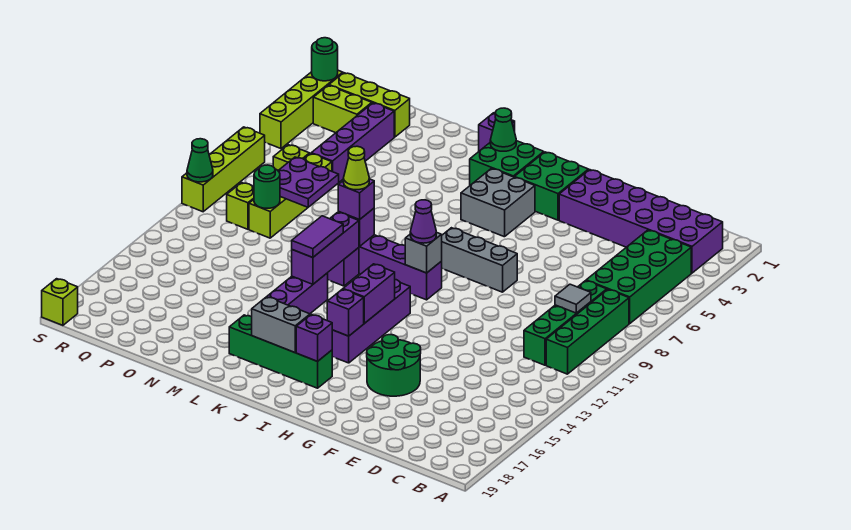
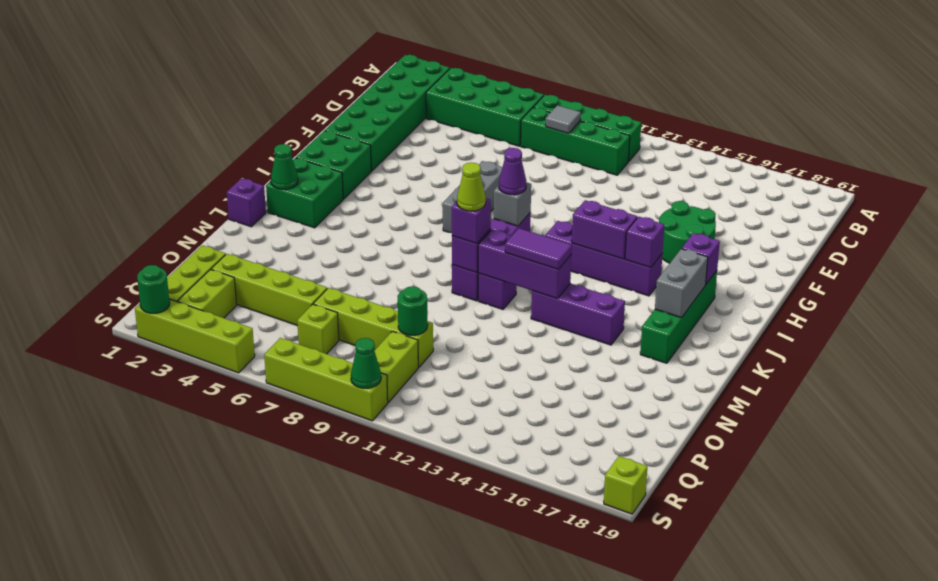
purple brick B2:G3 level 1 -> green brick B2:G3 level 1
grey brick I4:J5 level 1 -> none
purple plate O8:P9 level 2 -> none
purple brick P3:P6 level 1 -> lime brick P3:P6 level 1
lime brick Q10 level 1 -> lime brick Q10:R10 level 1

